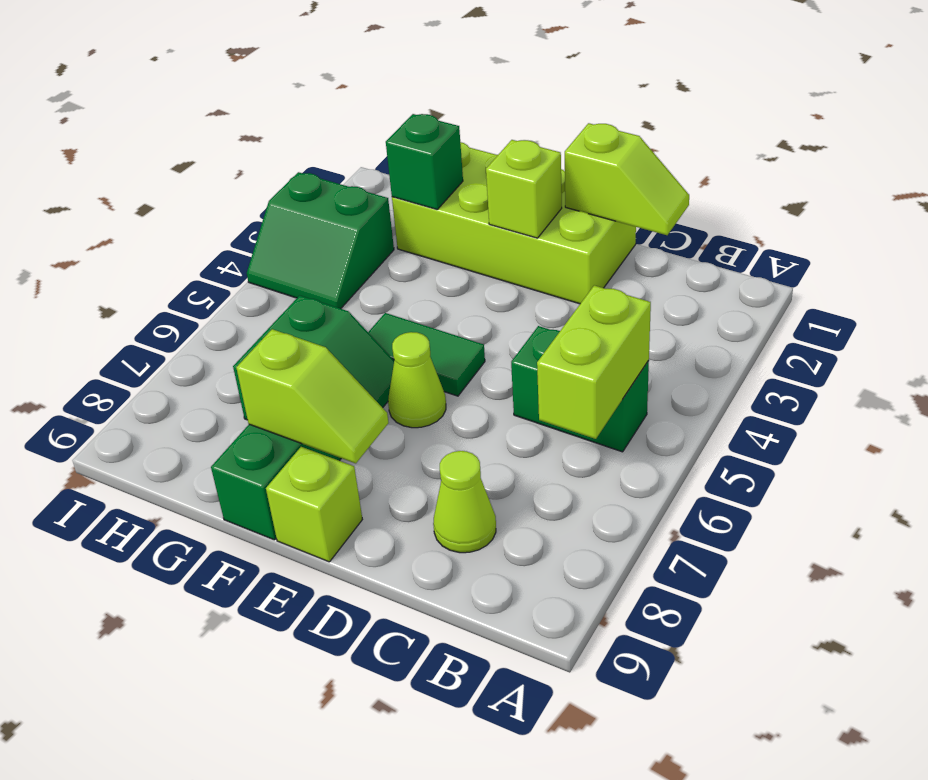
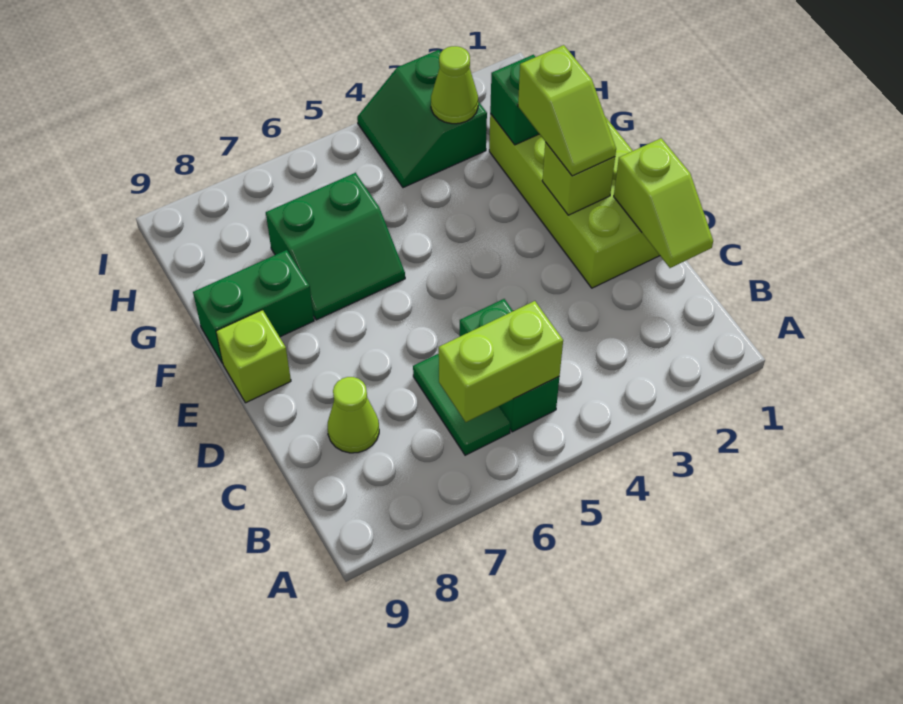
green tile E5:F5 level 1 -> green tile B6:C6 level 1
lime cone E6 level 1 -> lime cone H3 level 2
lime slope E8:F8 level 2 top F -> lime slope E2:F2 level 3 top F

